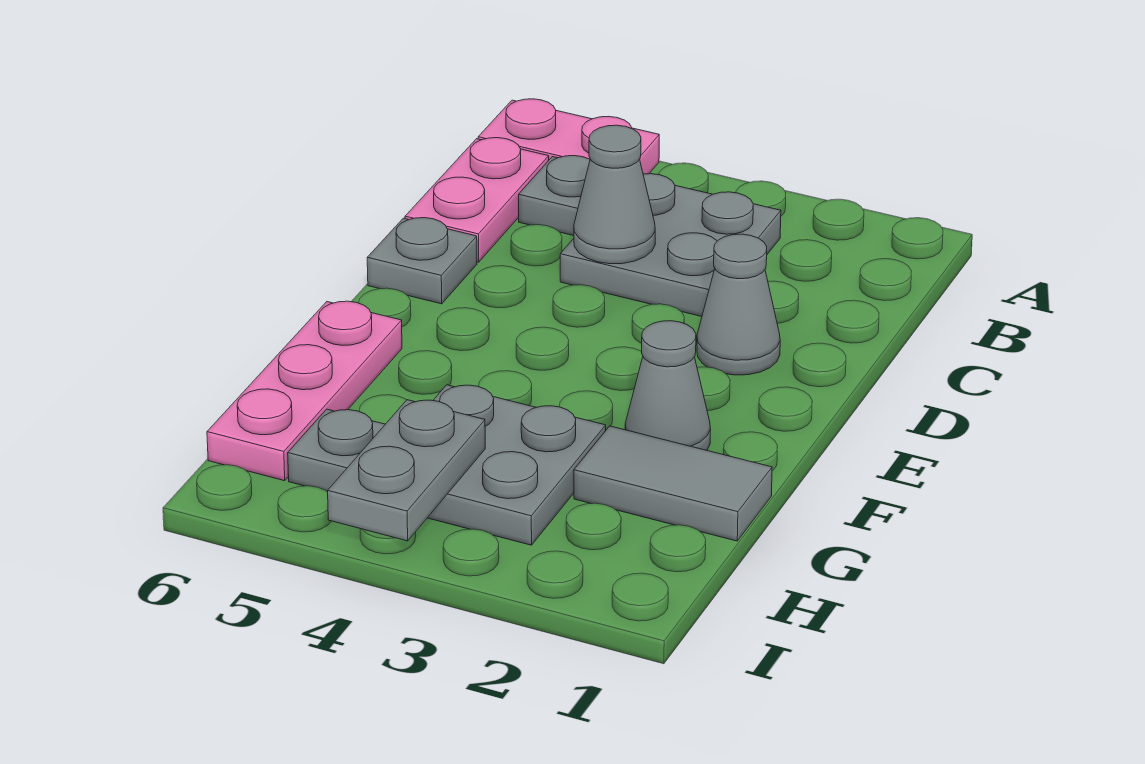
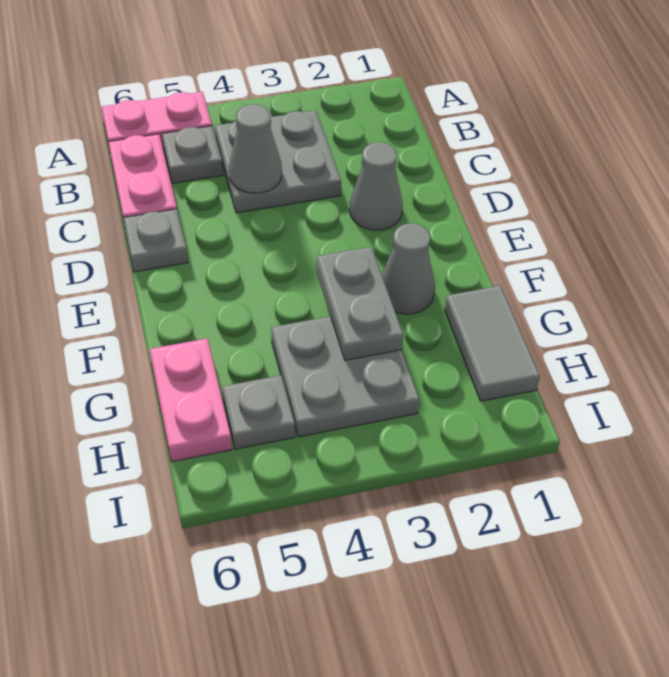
pink plate F6:H6 level 1 -> pink plate G6:H6 level 1
grey tile G1:G2 level 1 -> grey tile G1:H1 level 1
grey plate H4:I4 level 2 -> grey plate F3:G3 level 2

